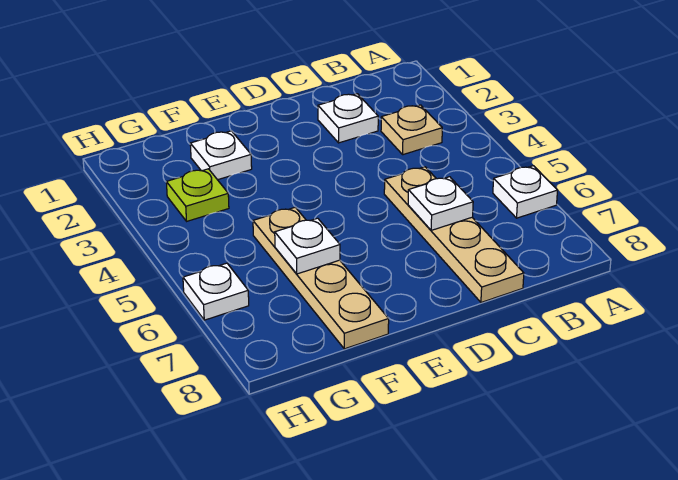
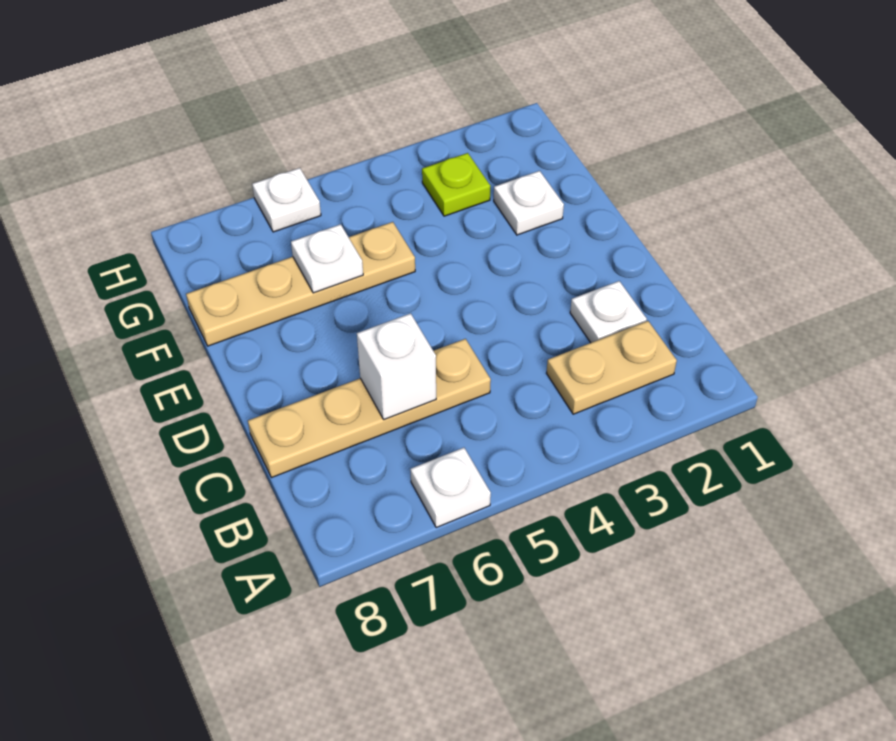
tan plate B3 level 1 -> tan plate B2:B3 level 1
white plate C6 level 2 -> white brick C6 level 2

